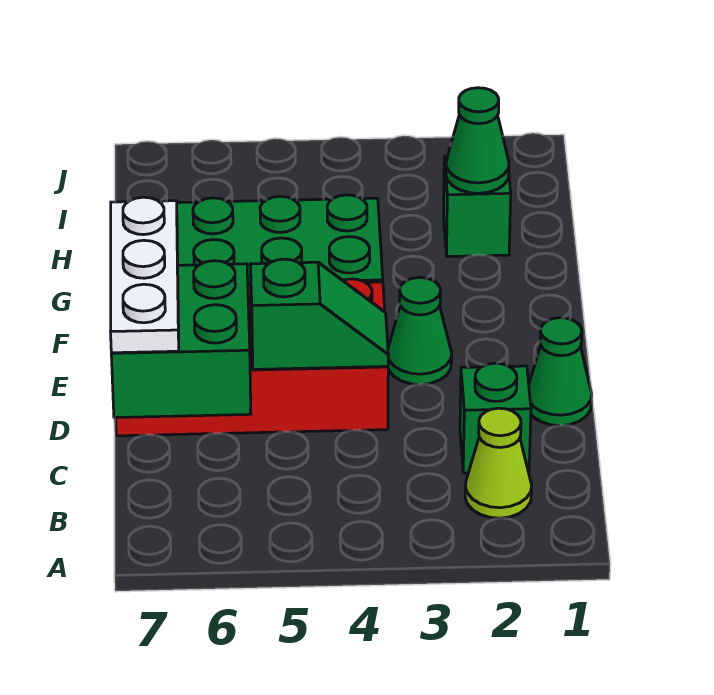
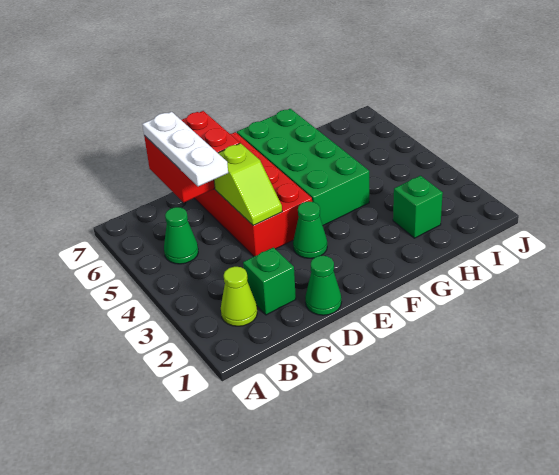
green brick C6:D7 level 2 -> red brick C6:D7 level 2
white plate C7:E7 level 3 -> white plate C5:C7 level 3
green slope D4:D5 level 2 top 5 -> lime slope D4:D5 level 2 top 5
green cone H2 level 2 -> green cone B5 level 1

